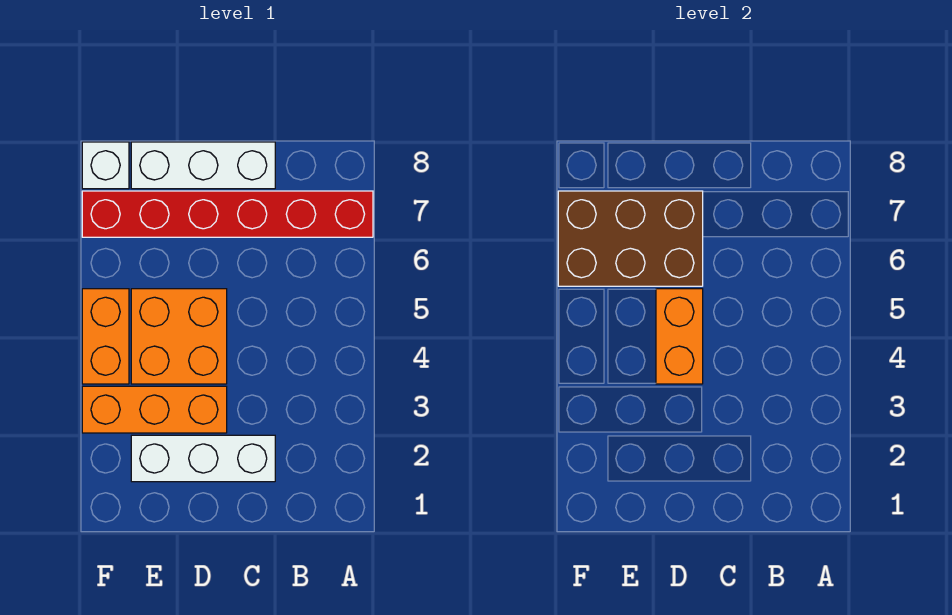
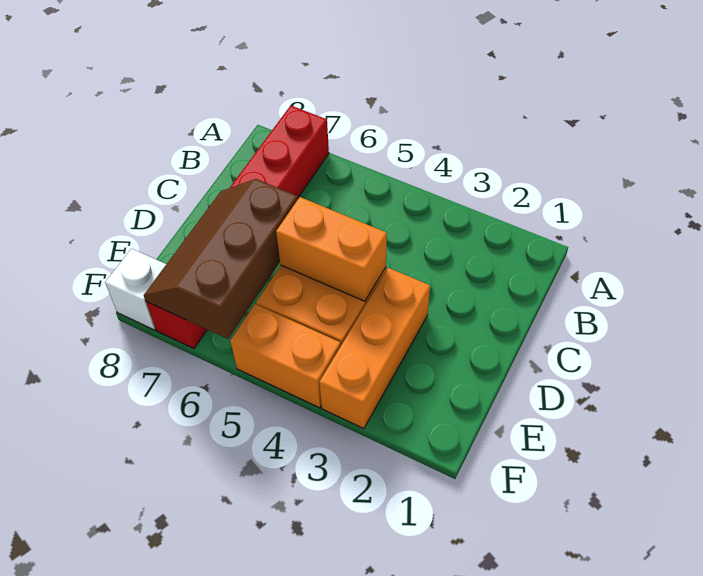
white brick C2:E2 level 1 -> none
white brick C8:E8 level 1 -> none
brown brick D6:F7 level 2 -> brown slope D6:F7 level 2 top 6

